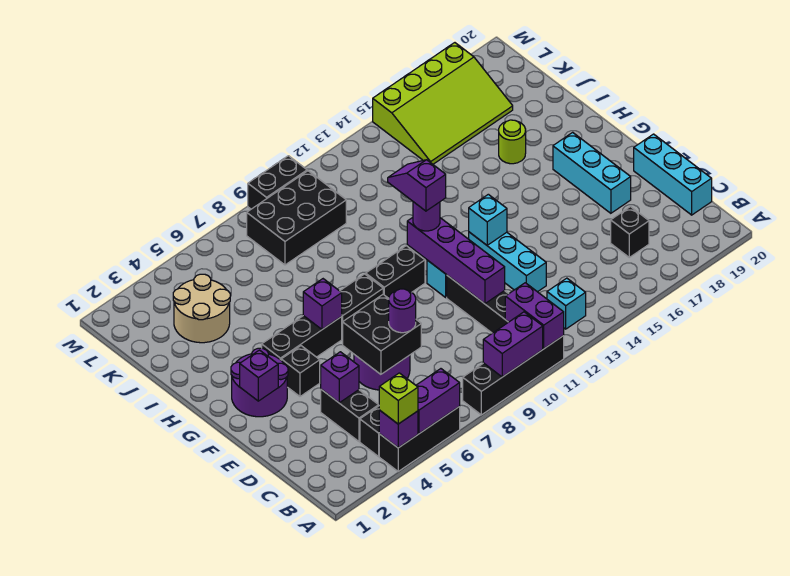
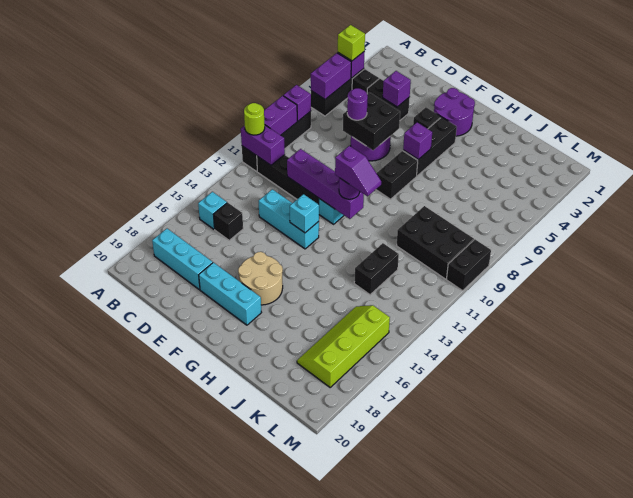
cyan brick B13 level 1 -> cyan brick B15 level 1
black brick C17 level 1 -> black brick C15 level 1
cyan brick C20:E20 level 1 -> cyan brick B18:D18 level 1
purple brick F2 level 2 -> purple brick A8 level 2
black brick G9:G10 level 1 -> black brick J12:J13 level 1
lime round brick I17 level 1 -> lime round brick A11 level 3
tan round brick J3:K4 level 1 -> tan round brick F16:G17 level 1
black brick K8:L10 level 1 -> black brick J9:L10 level 1
lime slope K15:M18 level 1 top M -> lime slope K15:L18 level 1 top L

